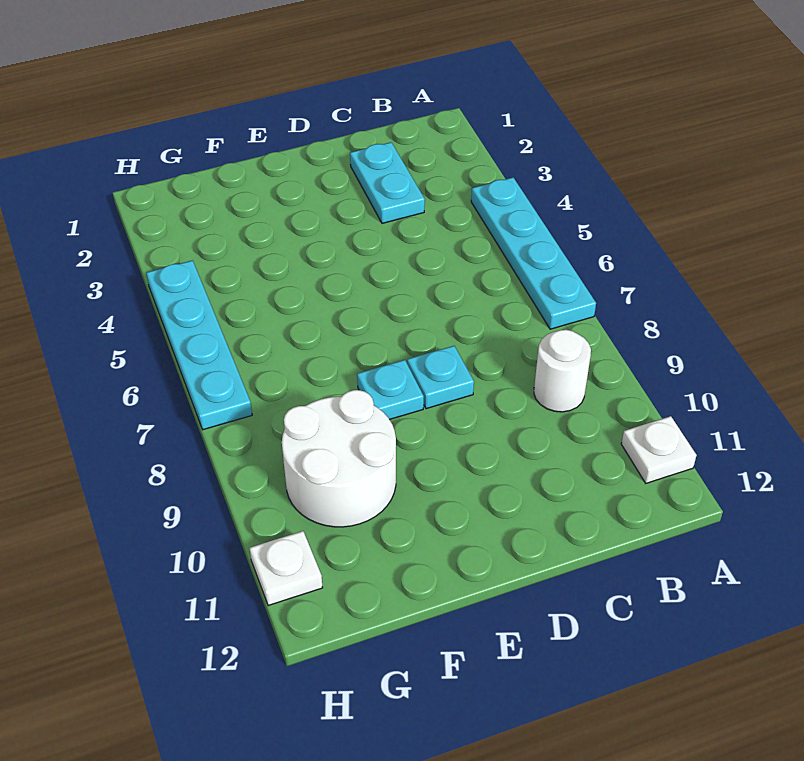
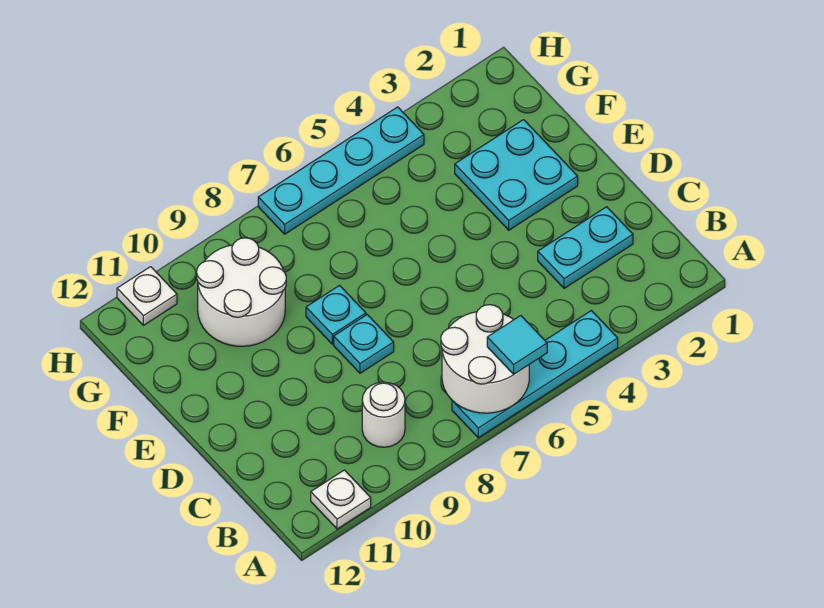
none -> white round brick A6:B7 level 2
none -> cyan tile A6 level 3
none -> cyan plate E2:F3 level 1

